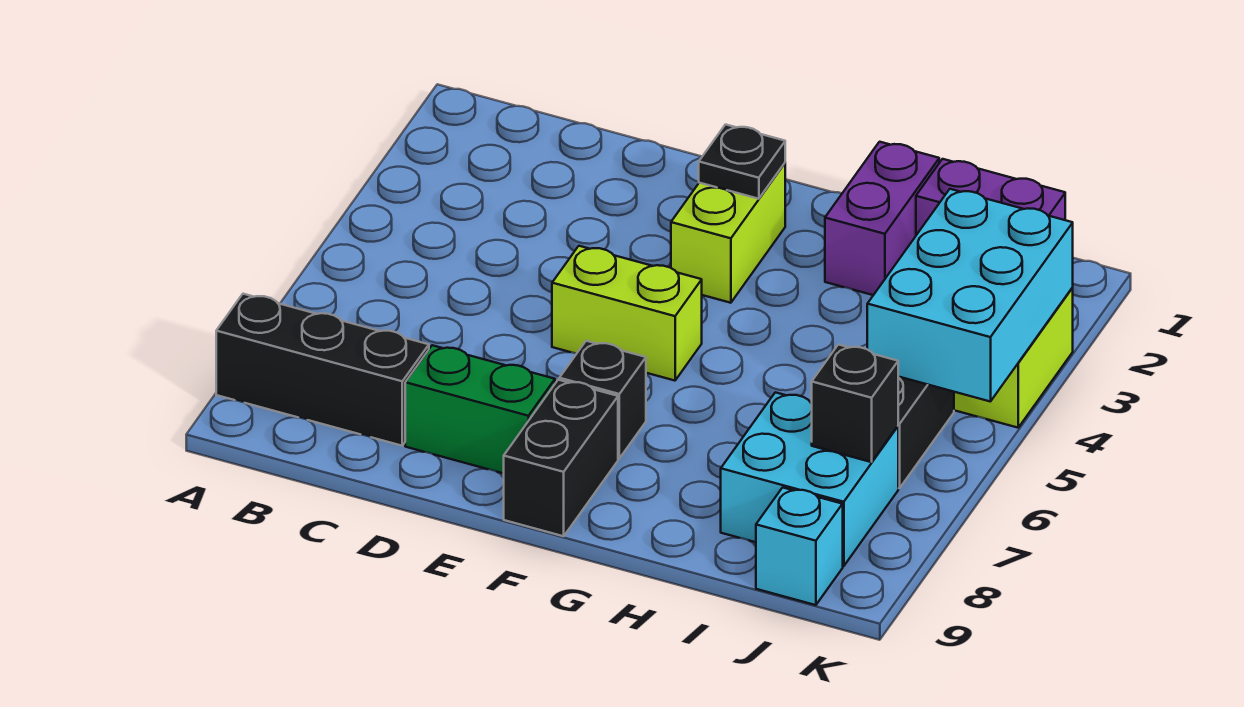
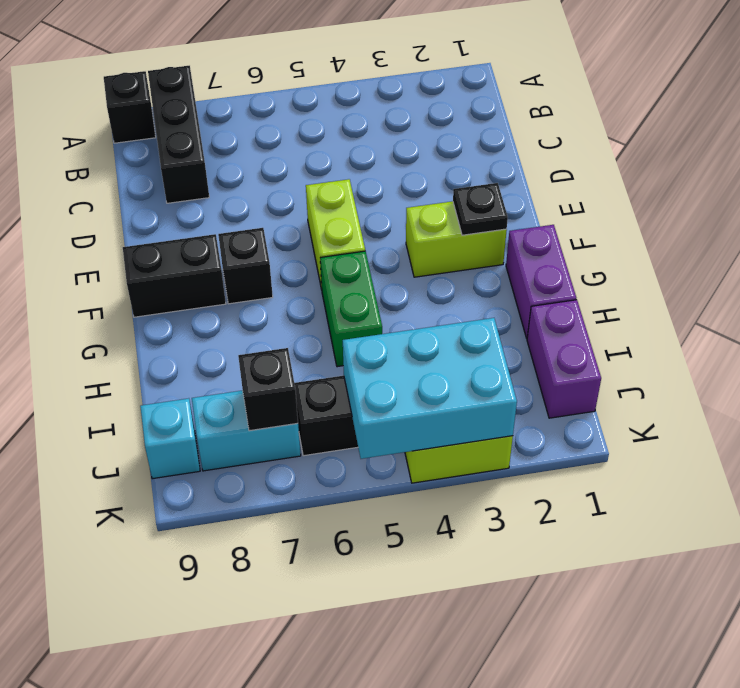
none -> black brick A9 level 1
green brick D8:E8 level 1 -> green brick G5:H5 level 1
purple brick H1:H2 level 1 -> purple brick G1:H1 level 1
cyan brick I7:J8 level 1 -> cyan brick J7:J8 level 1

